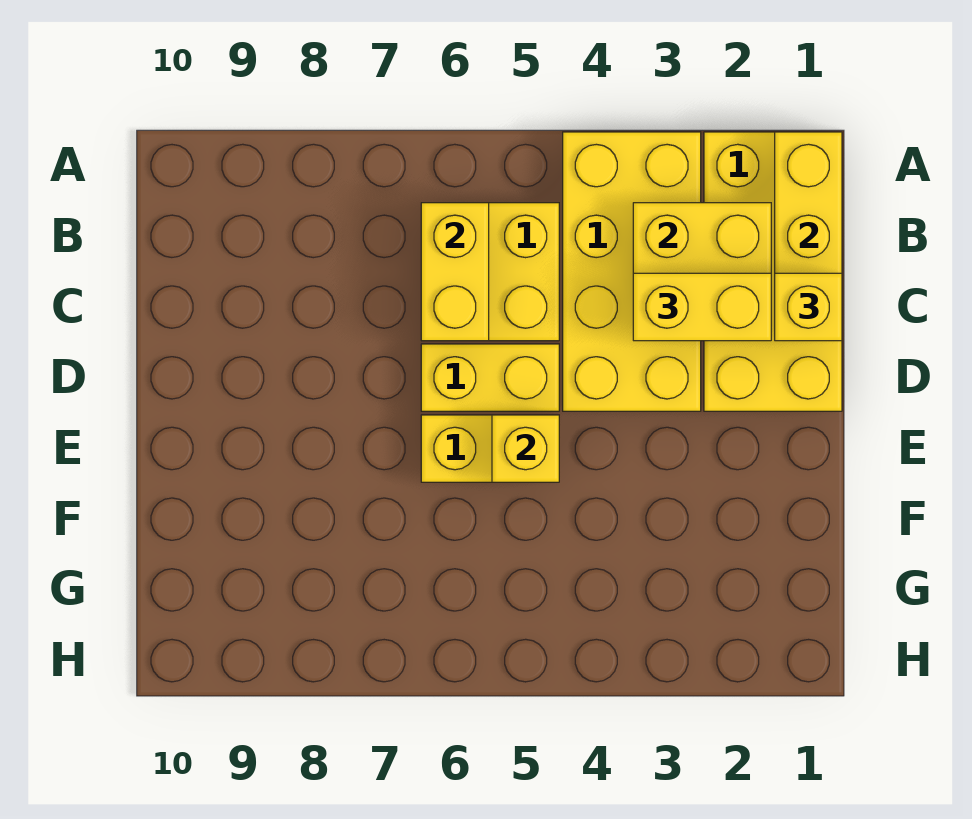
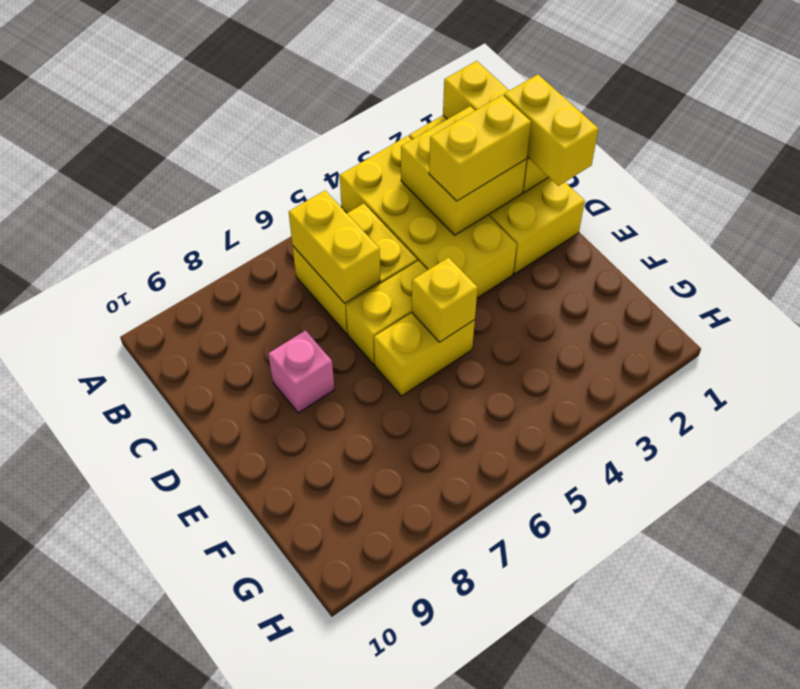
yellow brick C1 level 3 -> yellow brick C1:D1 level 3
none -> pink brick D8 level 1

